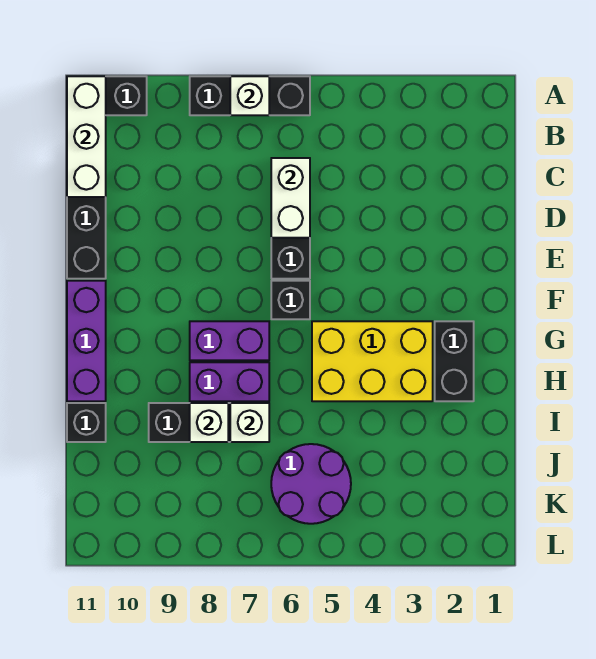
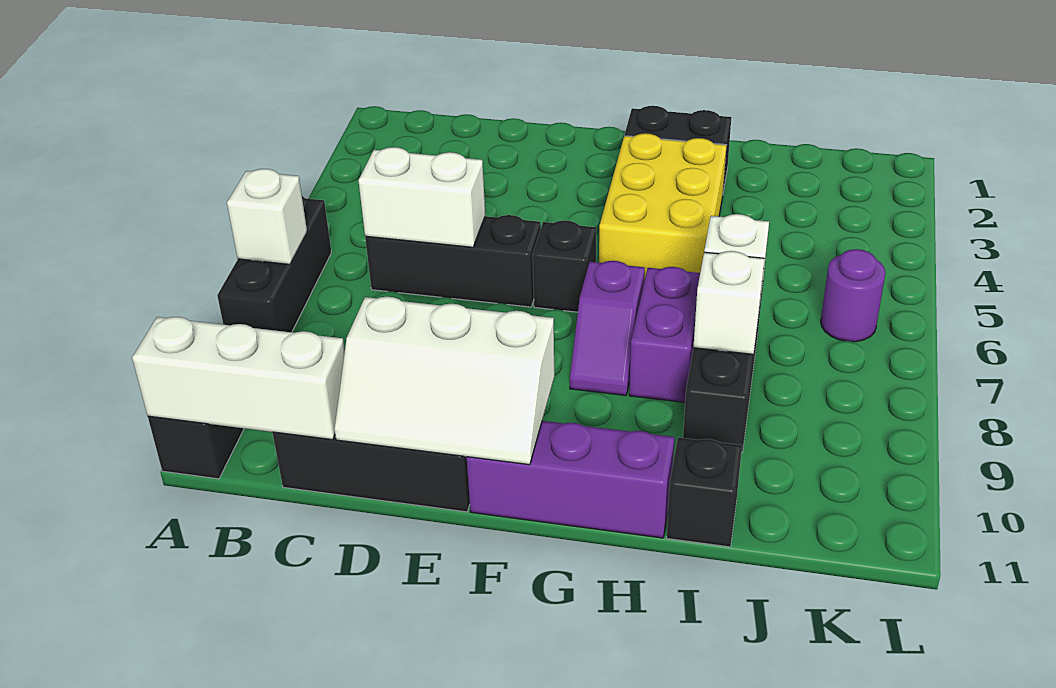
none -> white slope D10:F11 level 2 top 10
purple brick G7:G8 level 1 -> purple slope G7:G8 level 1 top 7
purple round brick J5:K6 level 1 -> purple round brick K6 level 1

